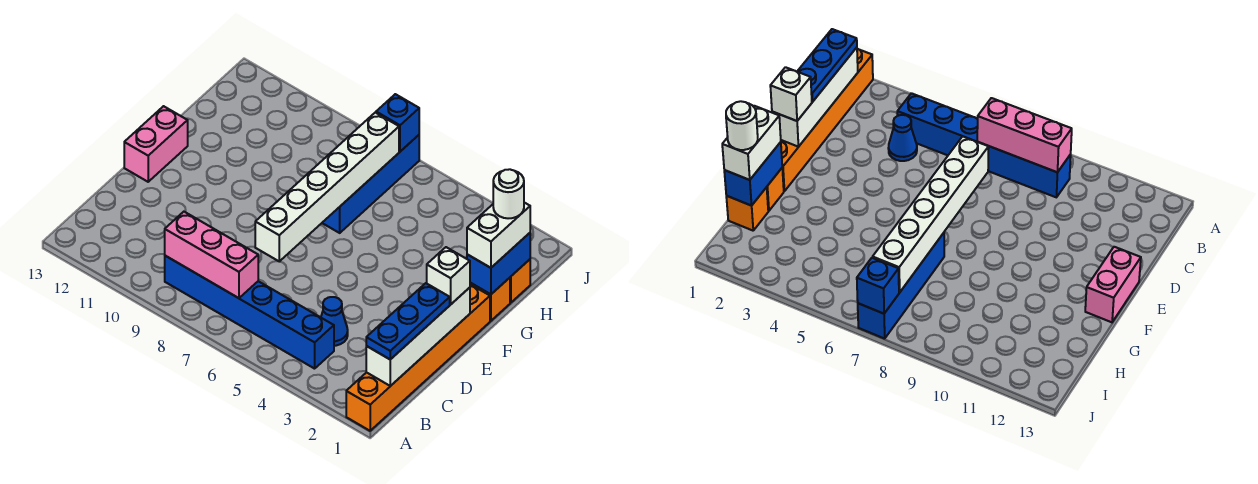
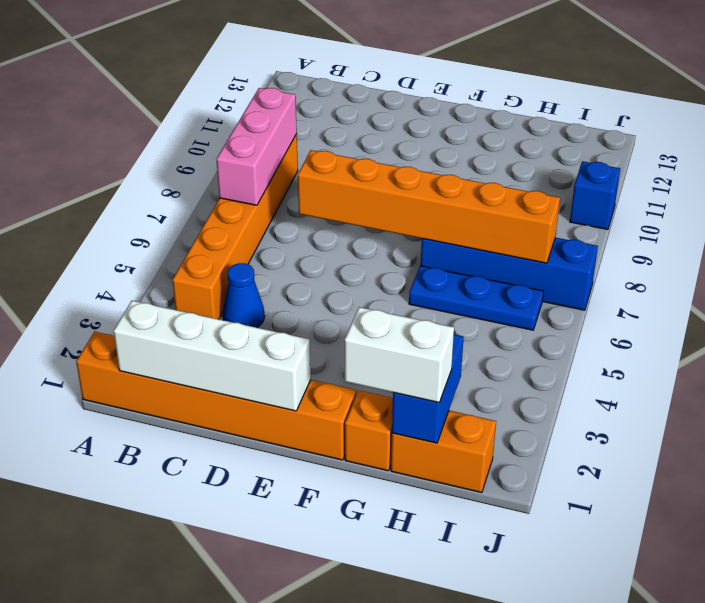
blue plate B1:D1 level 3 -> blue plate G6:I6 level 1
blue brick B4:B9 level 1 -> orange brick B4:B9 level 1
white brick D7:I7 level 2 -> orange brick D7:I7 level 2
white brick E1 level 3 -> none
pink brick E13:F13 level 1 -> none
blue brick G1:H1 level 2 -> blue brick H1:H2 level 2
orange brick H1 level 1 -> orange brick H1:I1 level 1
white round brick H1 level 4 -> none
blue brick J7 level 2 -> blue brick J10 level 1

